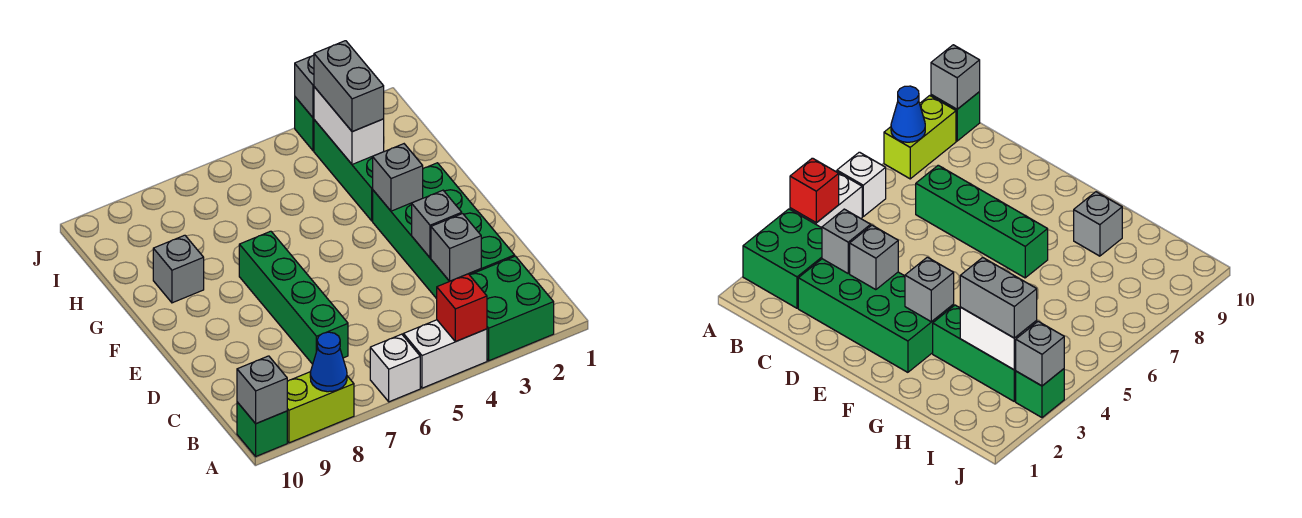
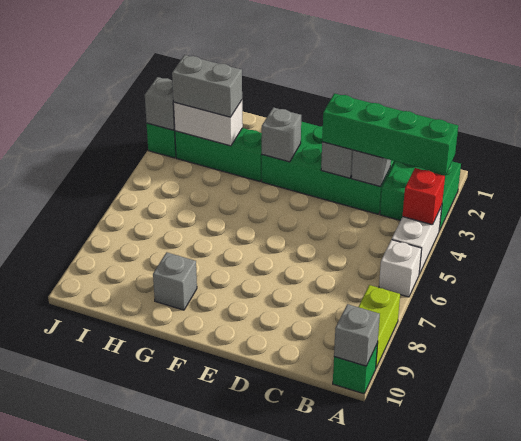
blue cone A8 level 2 -> none
green brick C7:F7 level 1 -> green brick A3:D3 level 3

